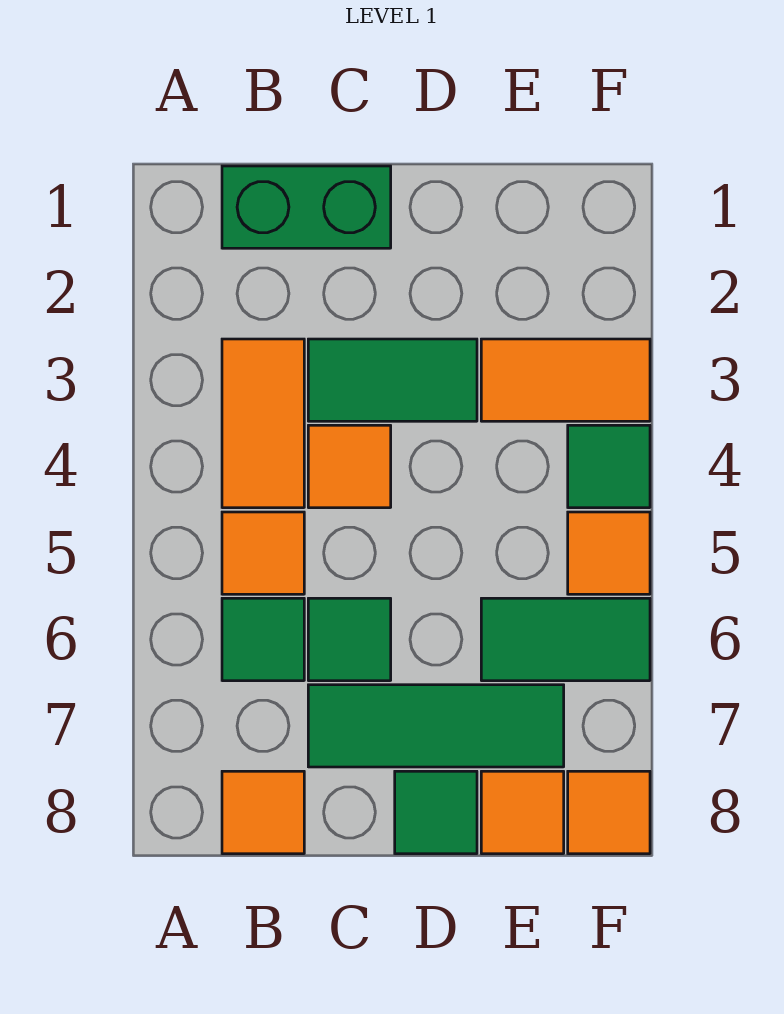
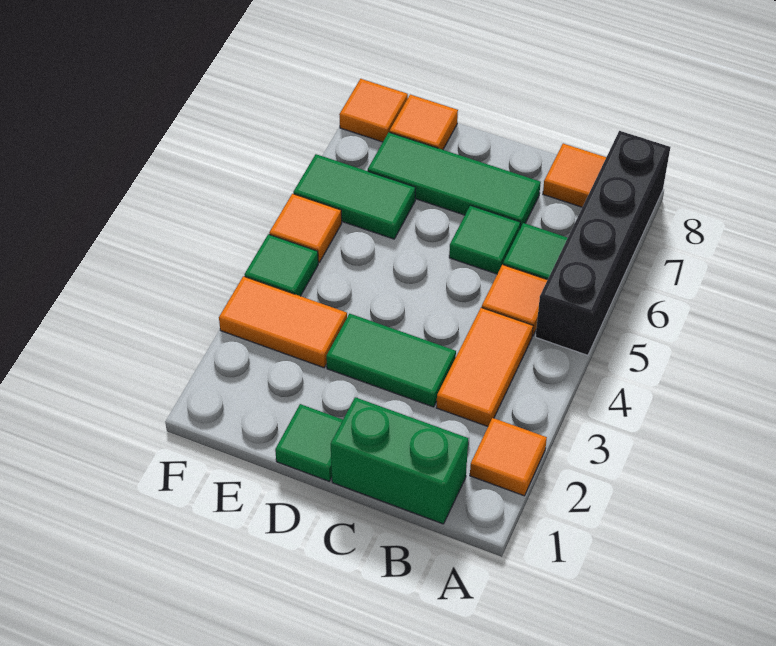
none -> black brick A5:A8 level 1
orange tile C4 level 1 -> orange tile A2 level 1
green tile D8 level 1 -> green tile D1 level 1

